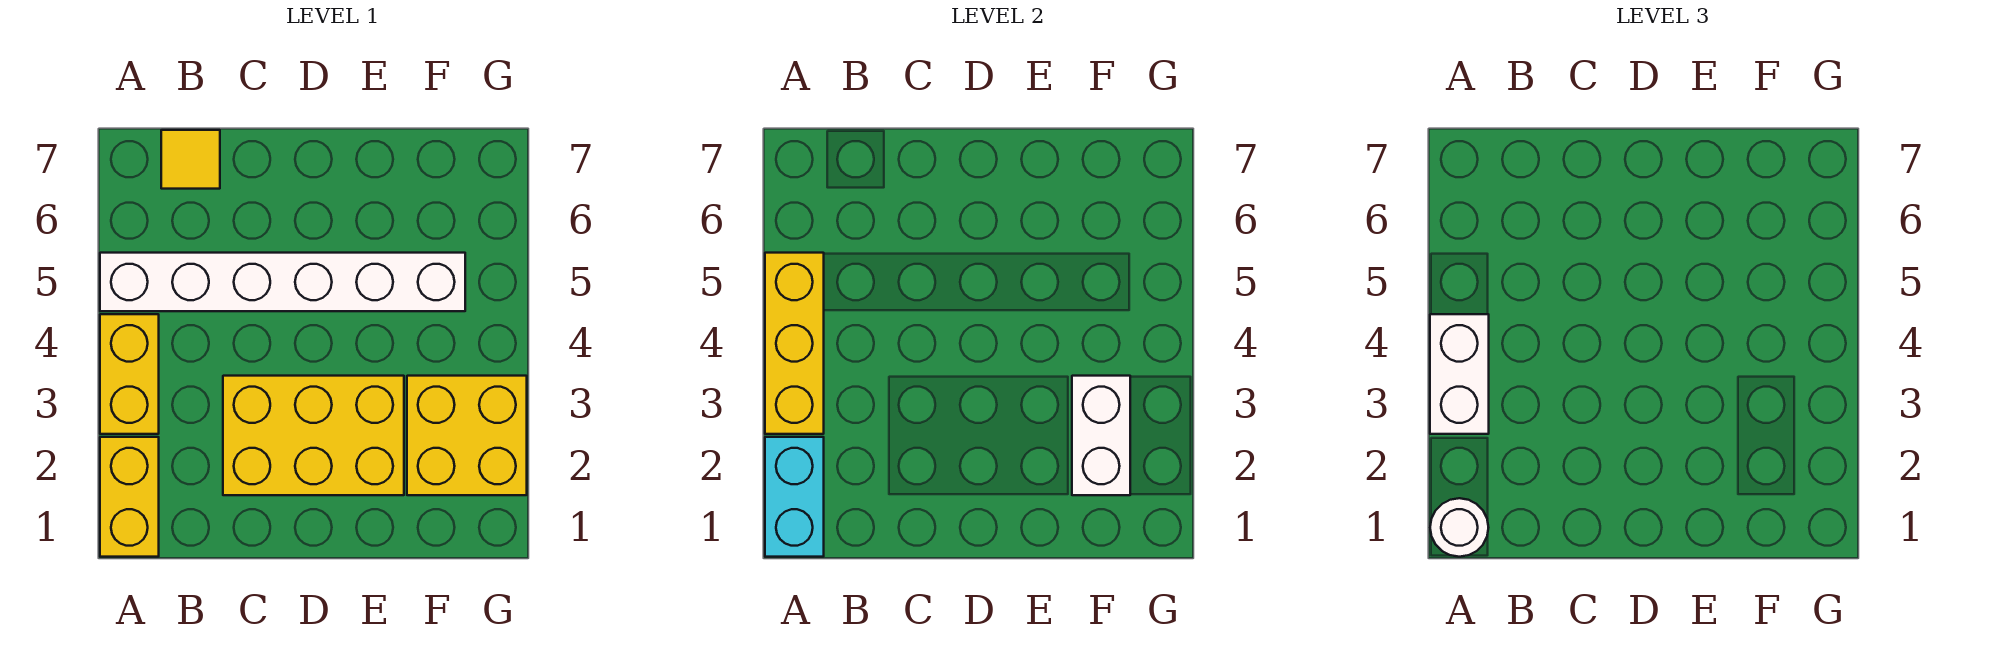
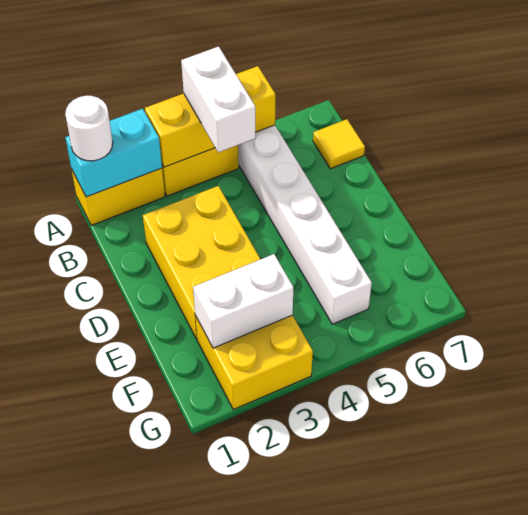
white brick A3:A4 level 3 -> white brick A4:B4 level 3

